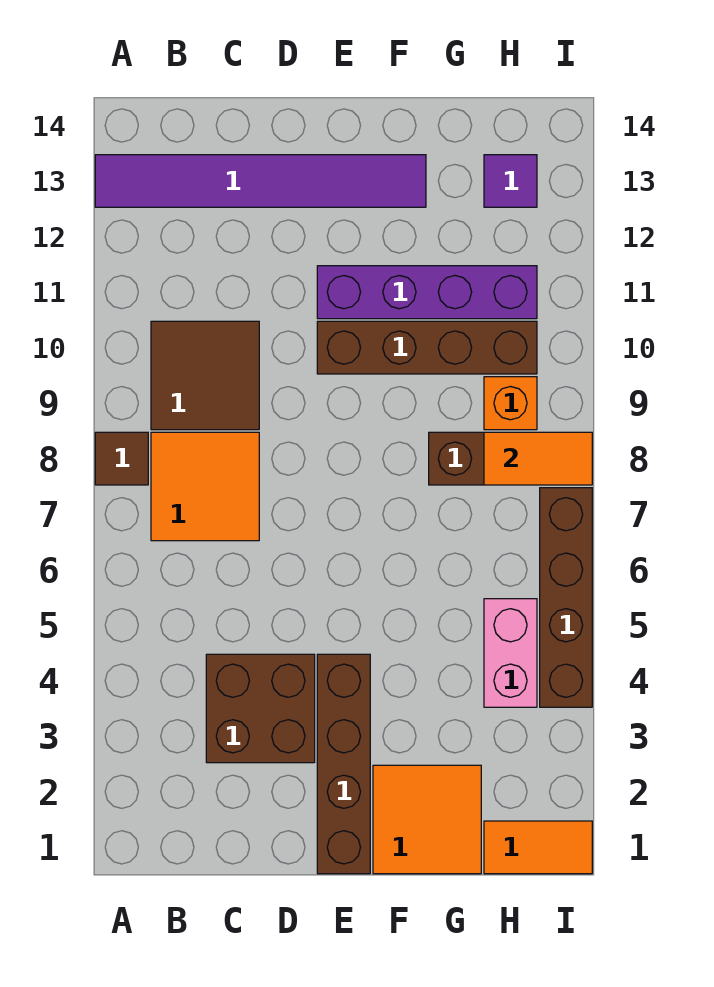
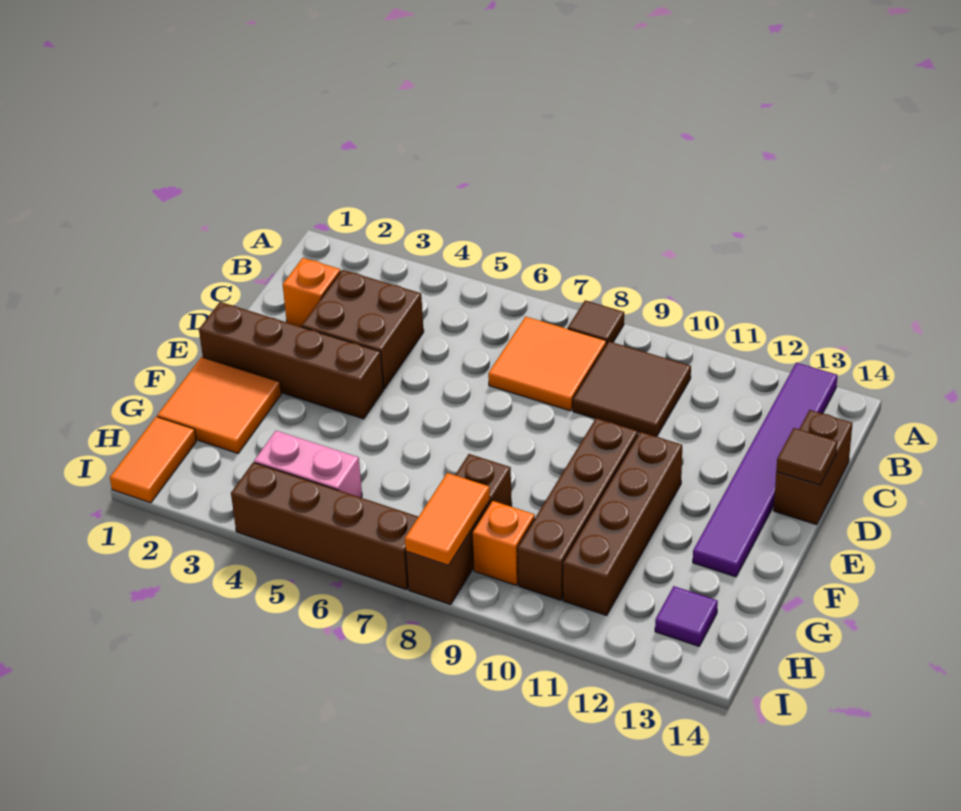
none -> orange brick C2 level 1
none -> brown brick C14:D14 level 1
none -> brown tile D14 level 2
purple brick E11:H11 level 1 -> brown brick E11:H11 level 1

